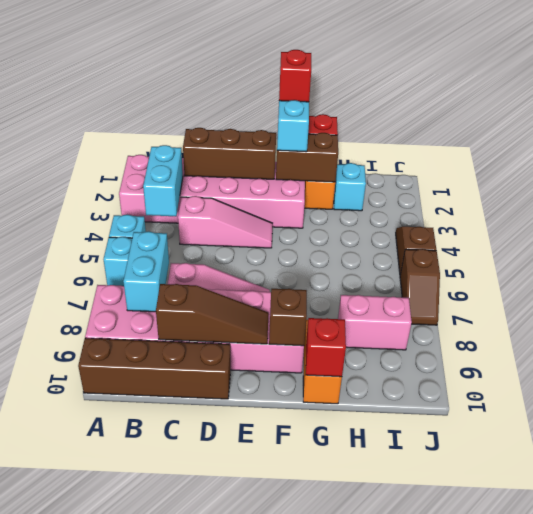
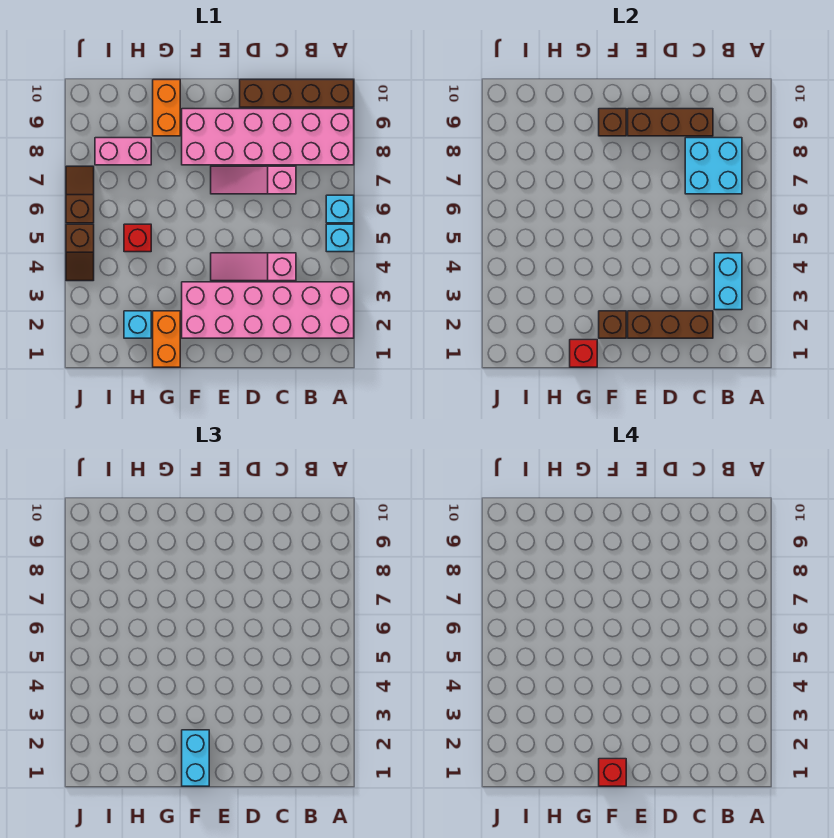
cyan brick B7:B8 level 2 -> cyan brick B7:C8 level 2
brown slope C9:E9 level 2 top C -> brown brick C9:E9 level 2
brown brick F2:G2 level 2 -> brown brick F2 level 2
red brick G10 level 2 -> red brick H5 level 1

